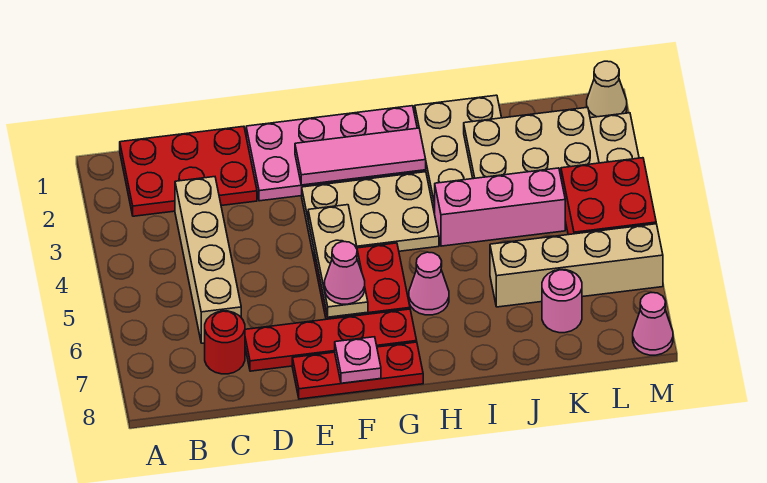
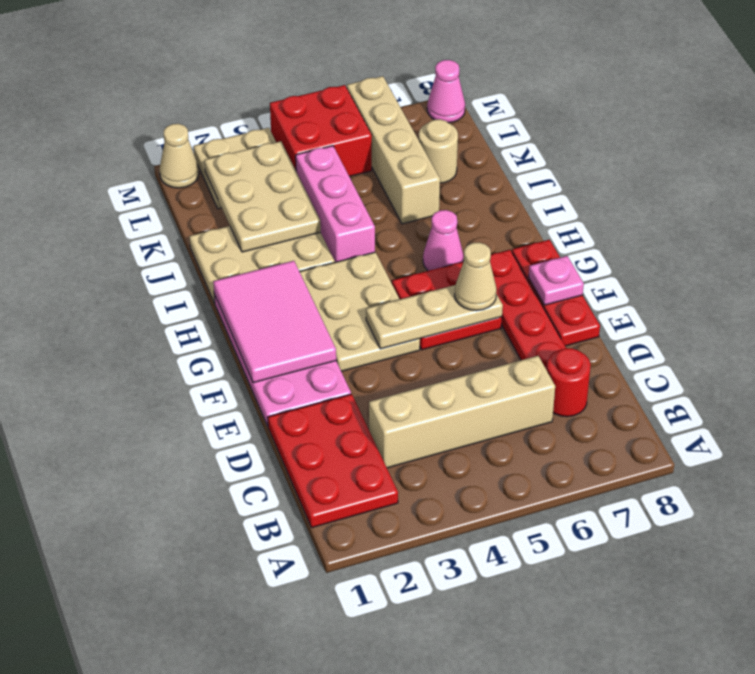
pink tile F2:H2 level 2 -> pink tile F1:H2 level 2
pink cone F6 level 3 -> tan cone F6 level 3
pink round brick K7 level 1 -> tan round brick K7 level 1

